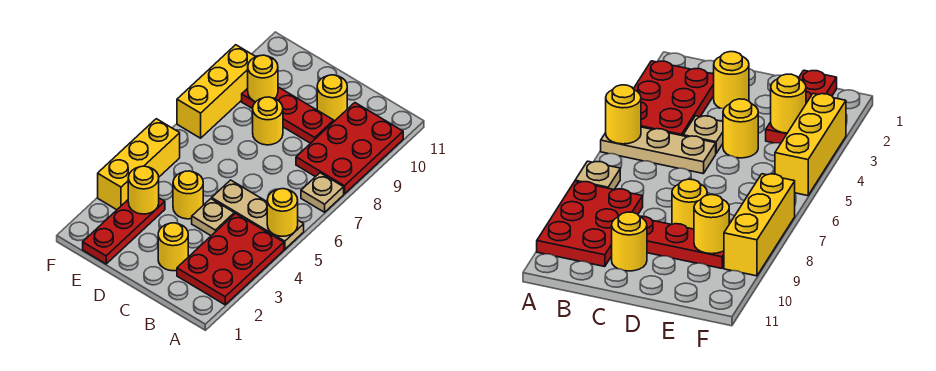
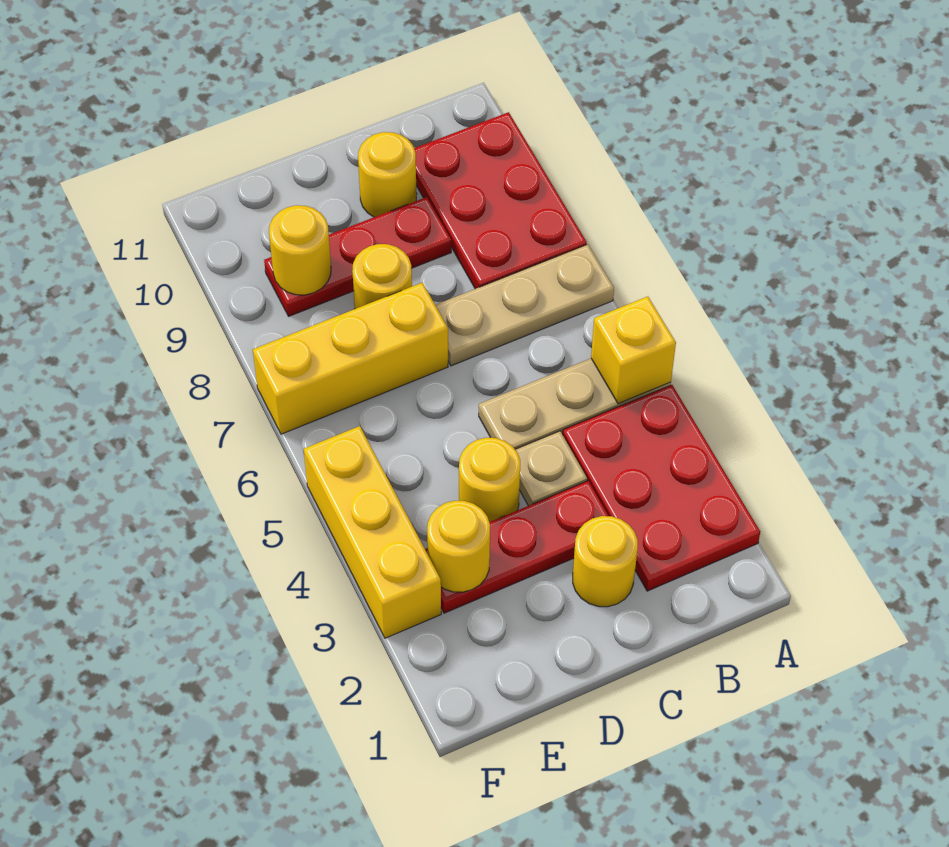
yellow round brick A5 level 2 -> yellow brick A5 level 2
tan plate A7 level 1 -> tan plate A7:C7 level 1
red plate E1:E3 level 1 -> red plate C3:E3 level 1
yellow brick F7:F9 level 1 -> yellow brick D7:F7 level 1

